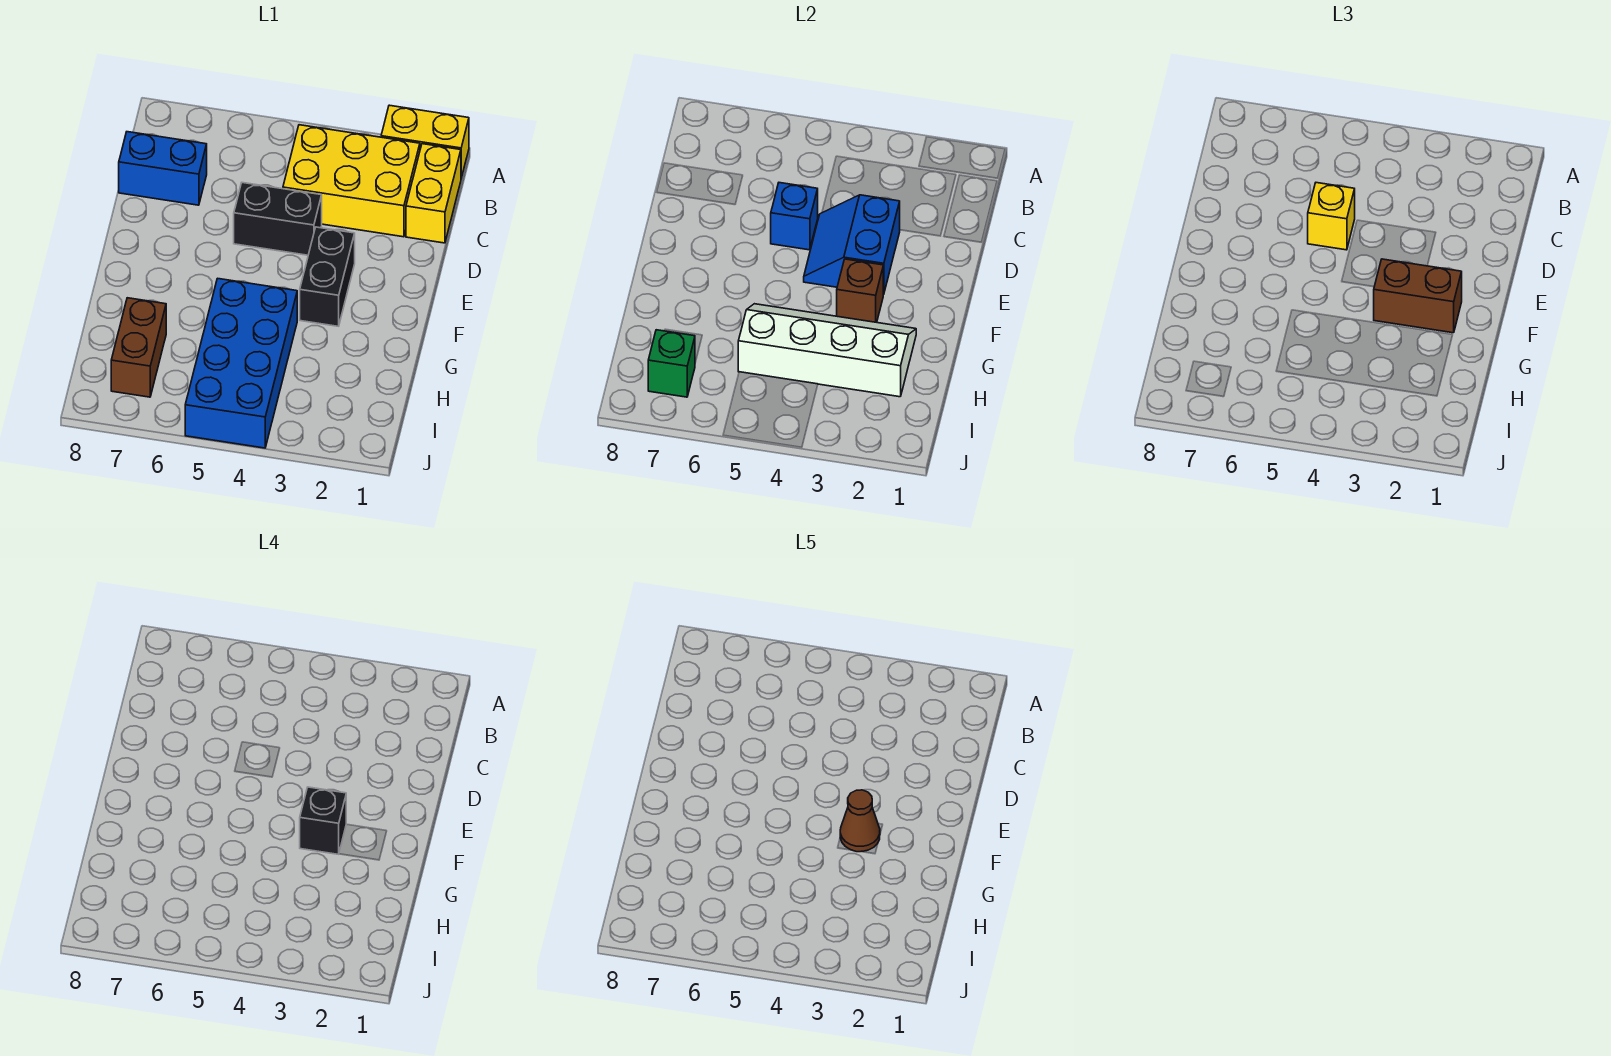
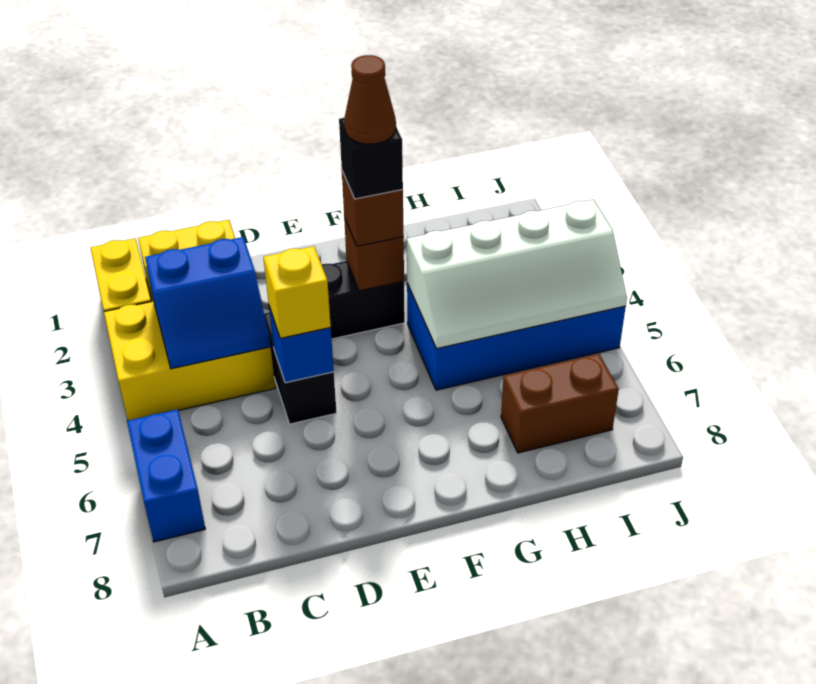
yellow brick B2:C4 level 1 -> yellow brick A3:C4 level 1
blue brick C7:C8 level 1 -> blue brick A6:A7 level 1
blue slope D3:E4 level 2 top 3 -> blue slope B3:C4 level 2 top 3
brown brick F2:F3 level 3 -> brown brick F3 level 3
white slope G2:H5 level 2 top H -> white slope G4:J5 level 2 top 4
green brick I7 level 2 -> none

